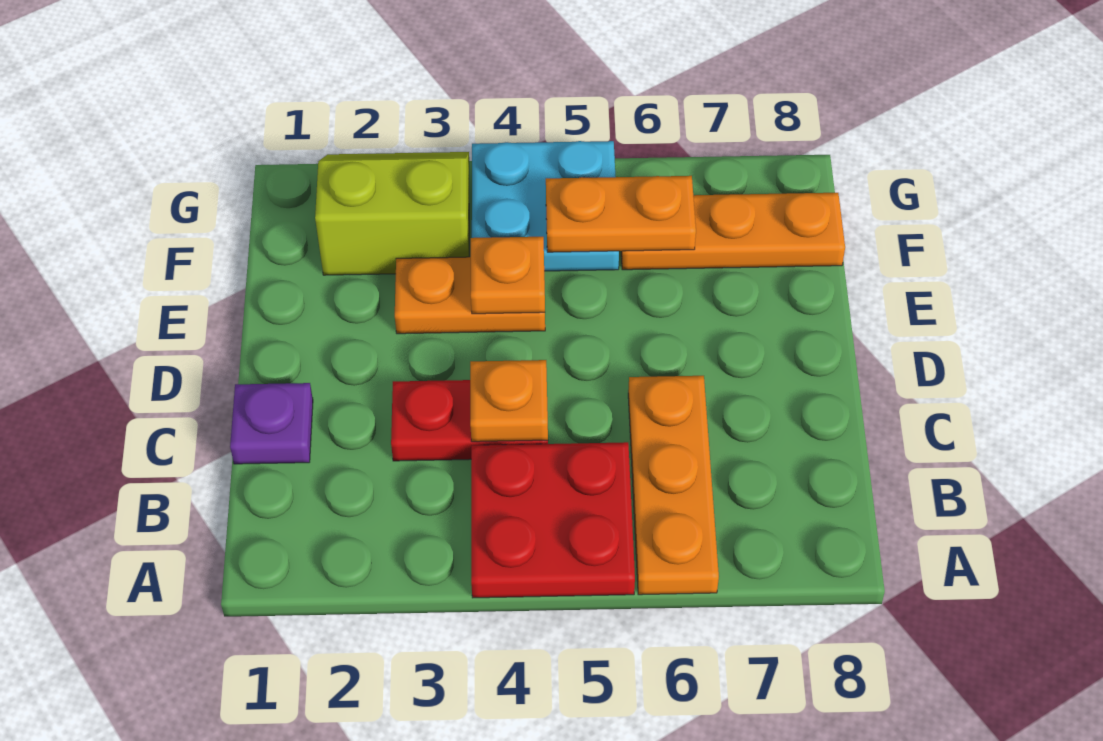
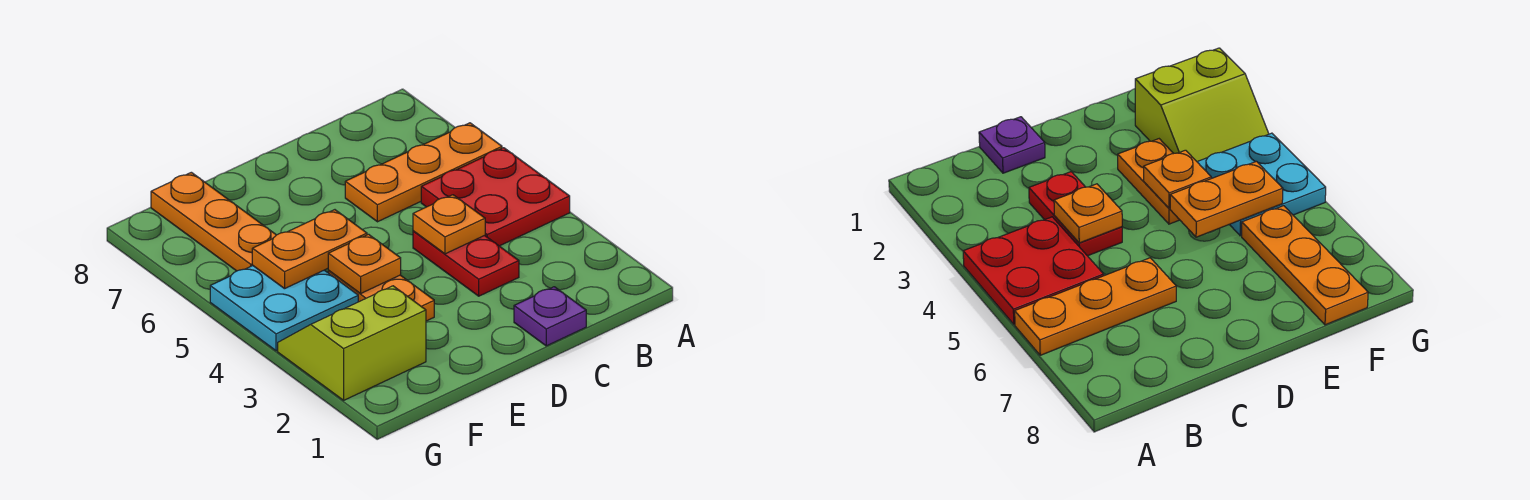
lime slope F2:G3 level 1 top F -> lime slope F2:G3 level 1 top 2
orange plate F5:F6 level 2 -> orange plate E5:F5 level 2

